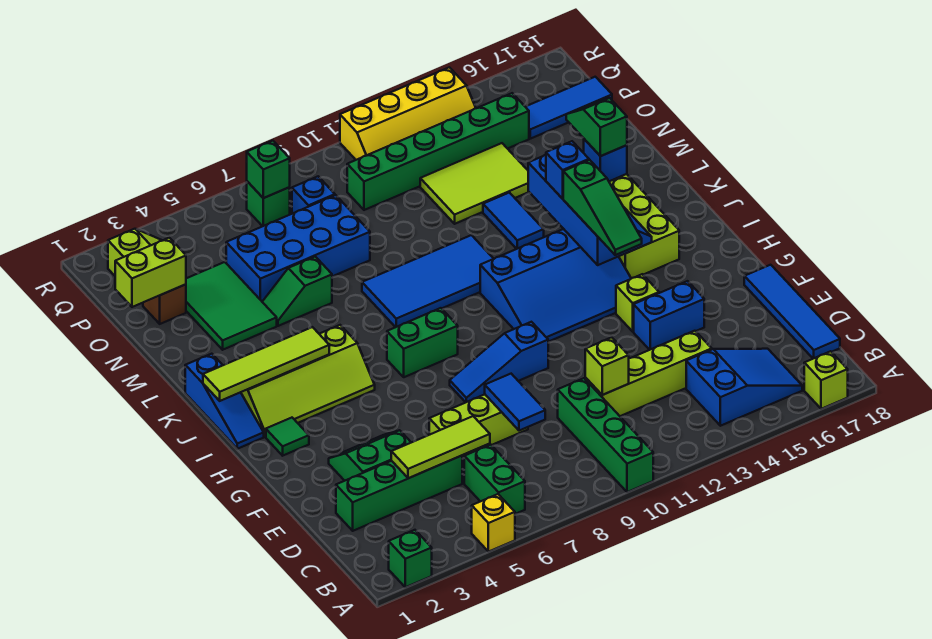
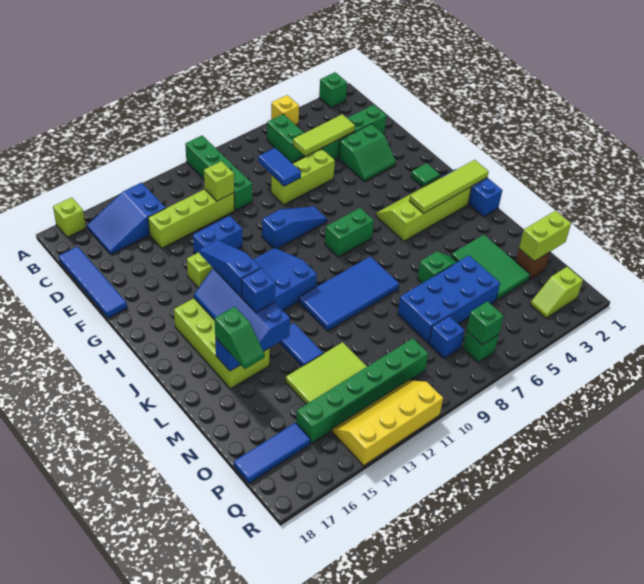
blue brick F14:F15 level 1 -> blue brick F12:F13 level 1
green slope H14:J14 level 3 top J -> blue slope H14:J14 level 3 top J

